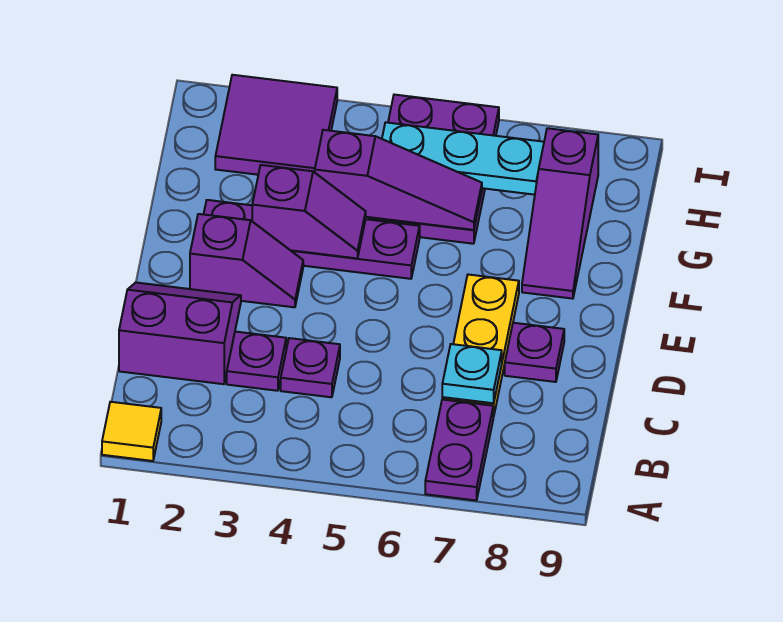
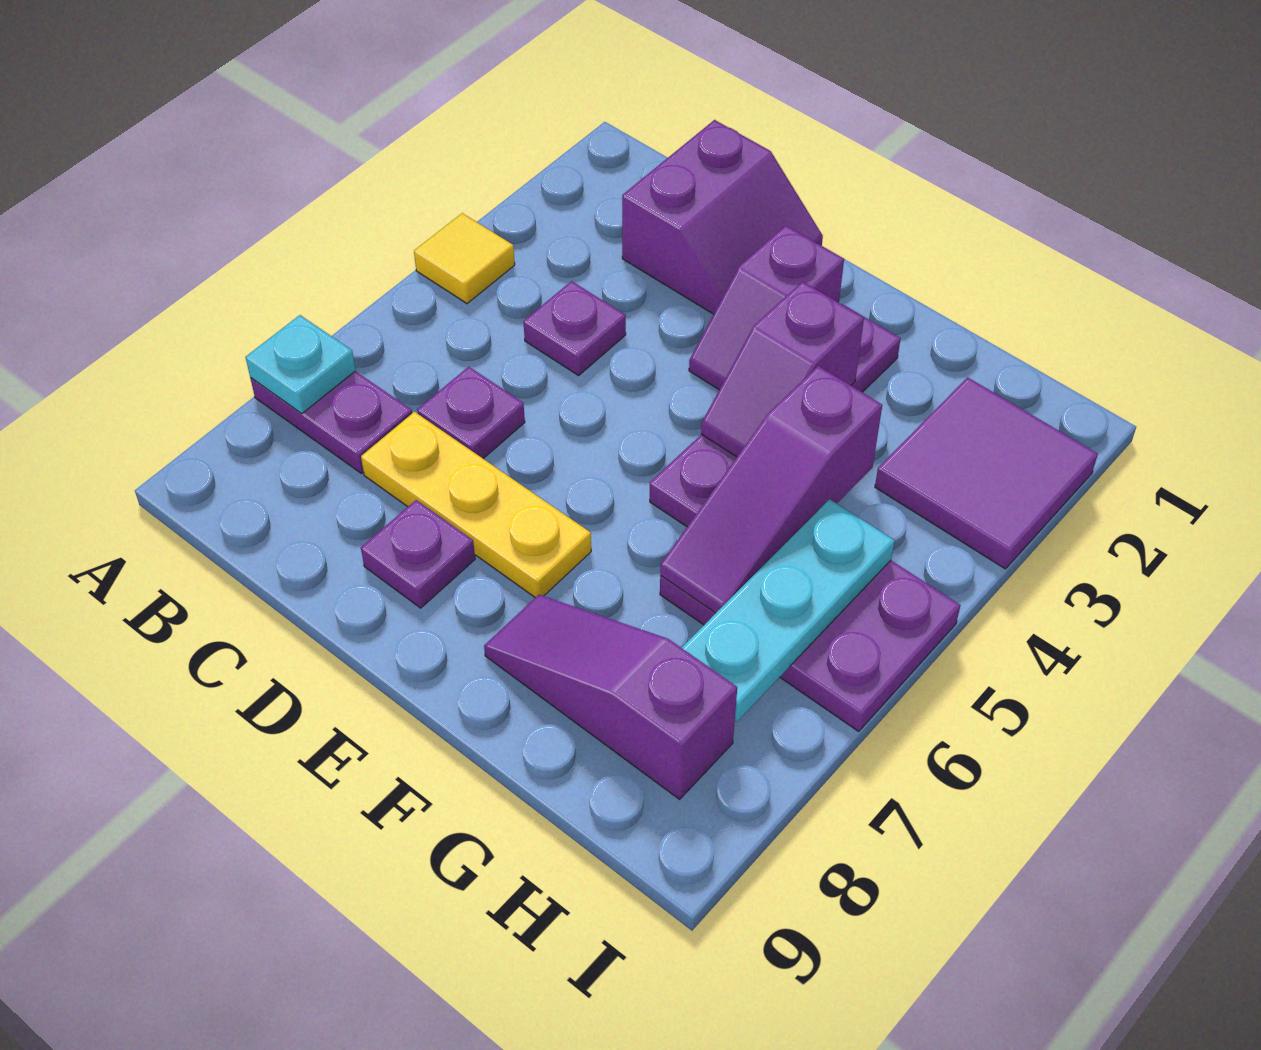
yellow tile A1 level 1 -> yellow tile A4 level 1
purple plate C3 level 1 -> purple plate C6 level 1
cyan plate C7 level 2 -> cyan plate A7 level 2

